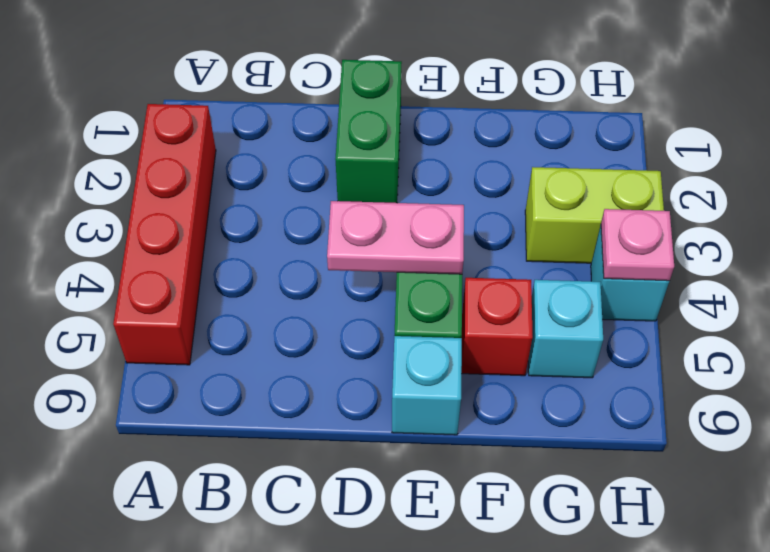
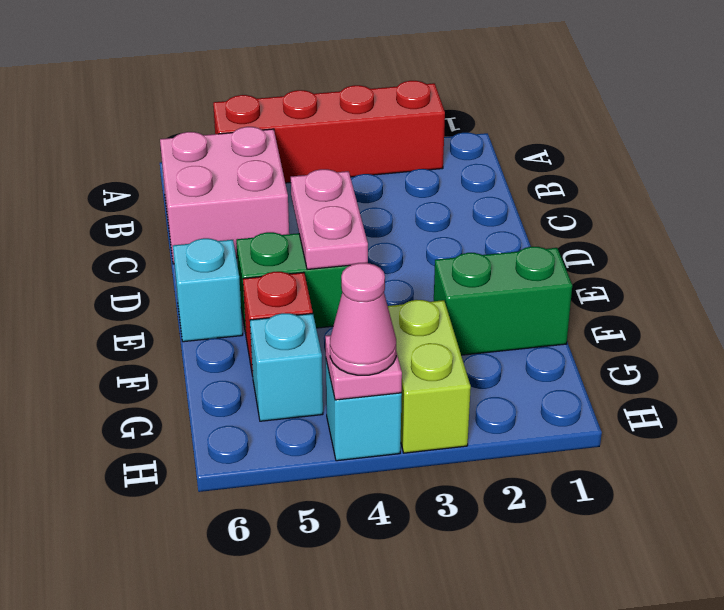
none -> pink brick B5:C6 level 1
green brick D1:D2 level 1 -> green brick F1:F2 level 1
none -> pink cone H4 level 3

